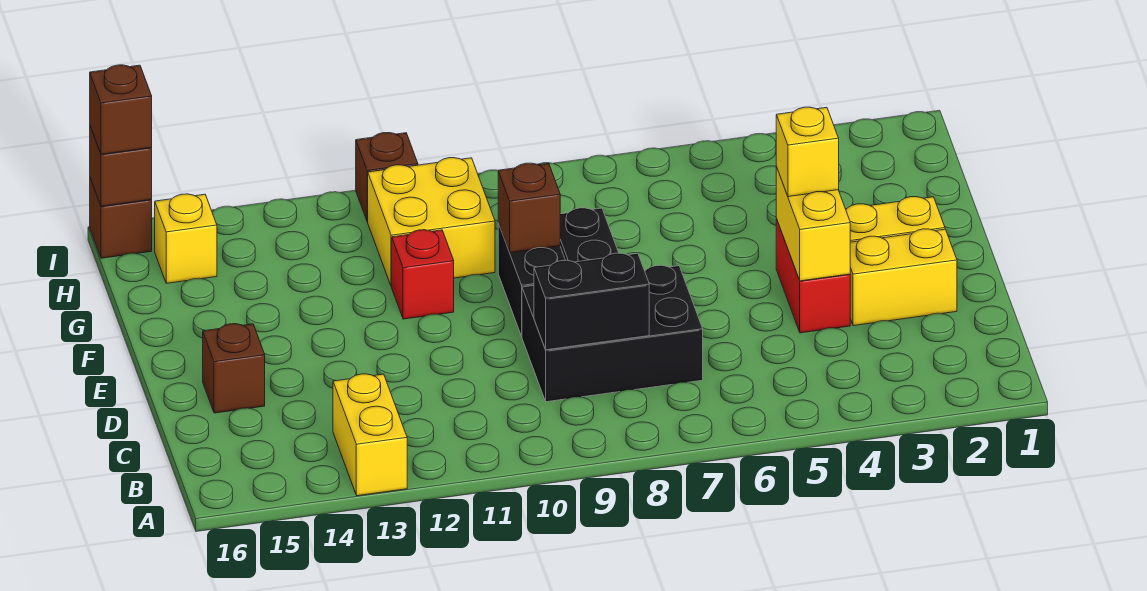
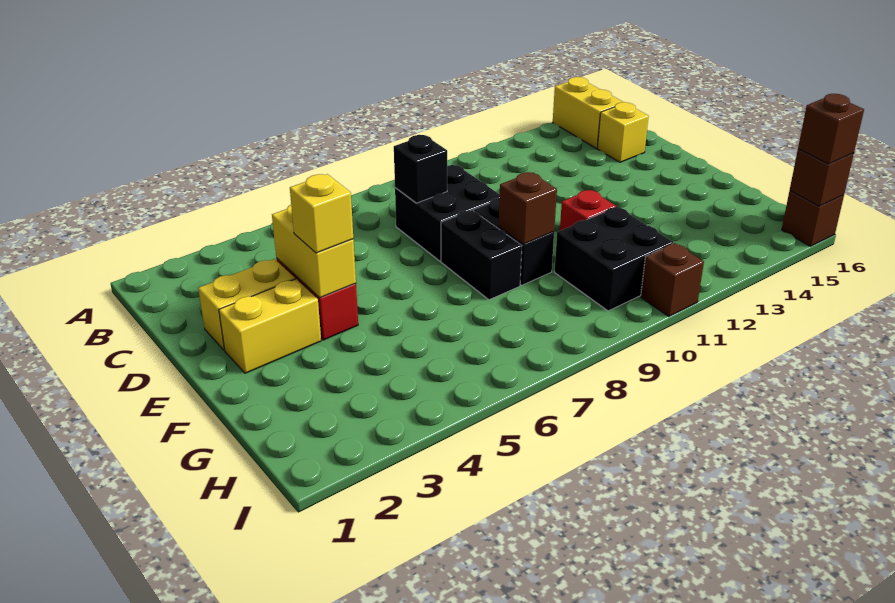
yellow brick A13:B13 level 1 -> yellow brick A15:B15 level 1
black brick C7:D9 level 1 -> black brick C8:D9 level 1
black brick C8:C9 level 2 -> black brick C8 level 2
brown brick D15 level 1 -> none
yellow brick G10:H11 level 1 -> black brick G10:H11 level 1
yellow brick H15 level 1 -> yellow brick C15 level 1

